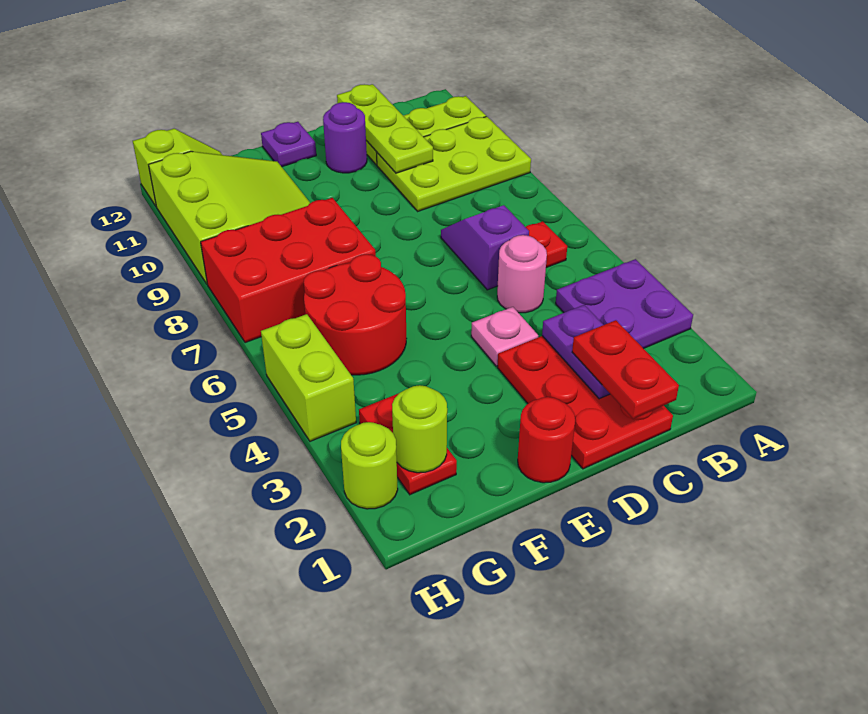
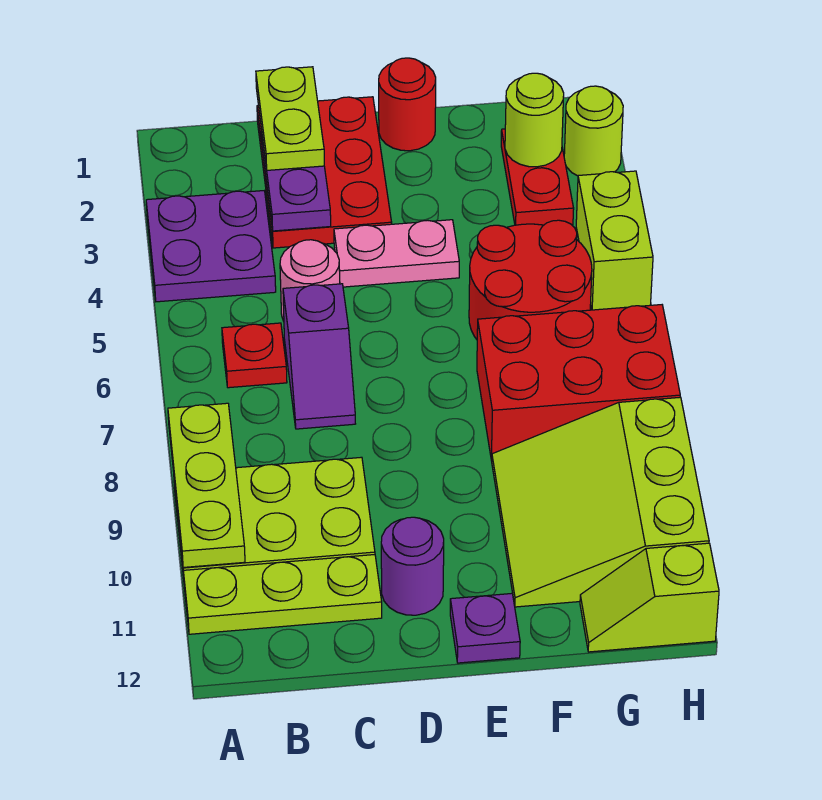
red plate C1:C2 level 3 -> lime plate C1:C2 level 3
lime plate C10:C12 level 2 -> lime plate A8:A10 level 2
pink plate D4 level 1 -> pink plate D4:E4 level 1

